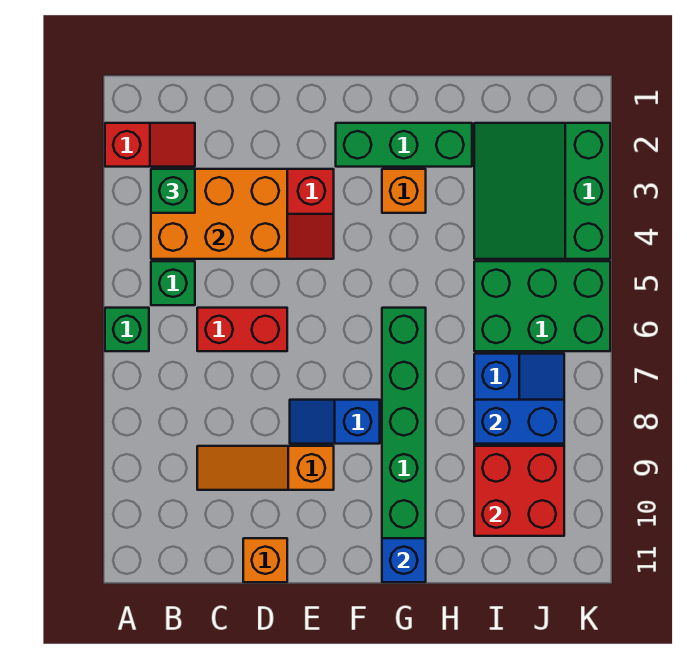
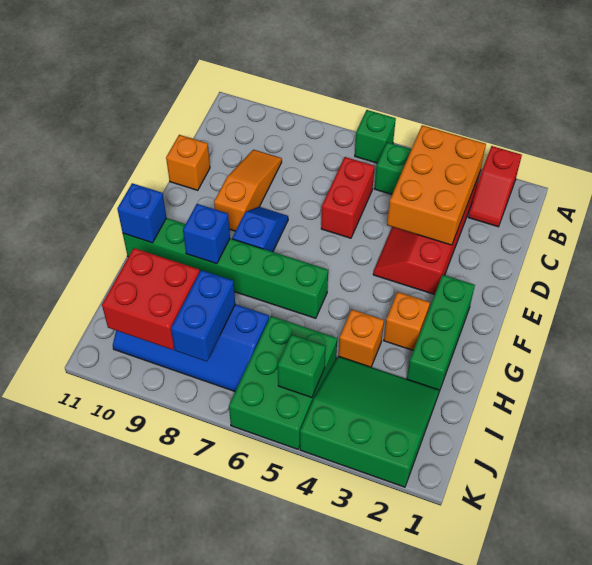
green brick B3 level 3 -> green brick J5 level 2
none -> blue brick G9 level 2
none -> orange brick H4 level 1

